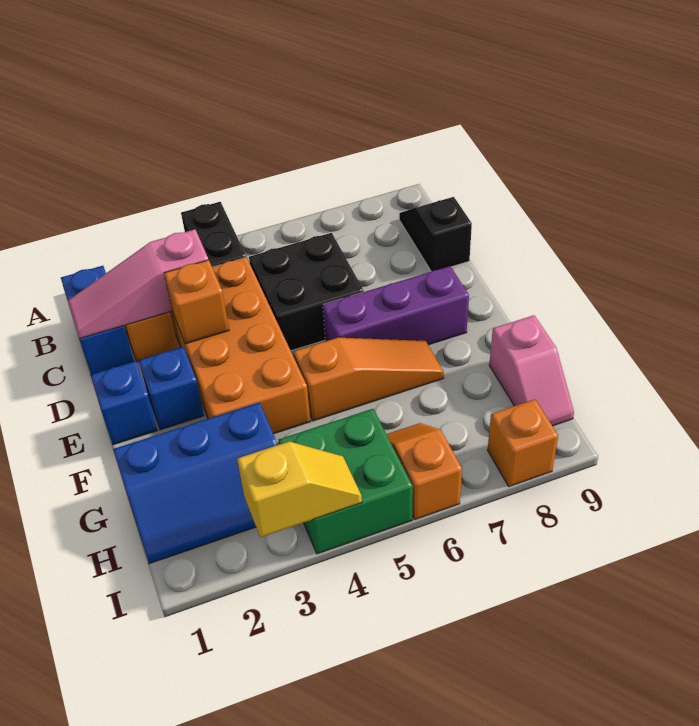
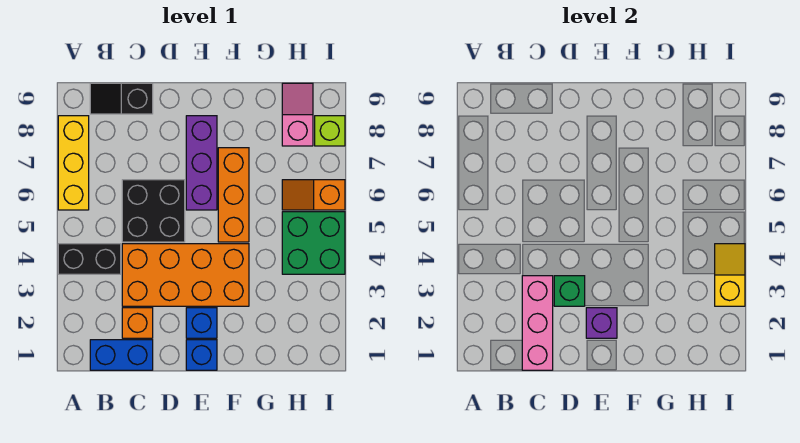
none -> yellow brick A6:A8 level 1
pink slope C1:C3 level 2 top 3 -> pink brick C1:C3 level 2
orange brick D3 level 2 -> green brick D3 level 2
none -> purple brick E2 level 2
orange slope F5:F7 level 1 top 5 -> orange brick F5:F7 level 1
blue slope G1:H3 level 1 top G -> none
pink slope G9:H9 level 1 top G -> pink slope H8:H9 level 1 top 8
orange brick I8 level 1 -> lime brick I8 level 1

